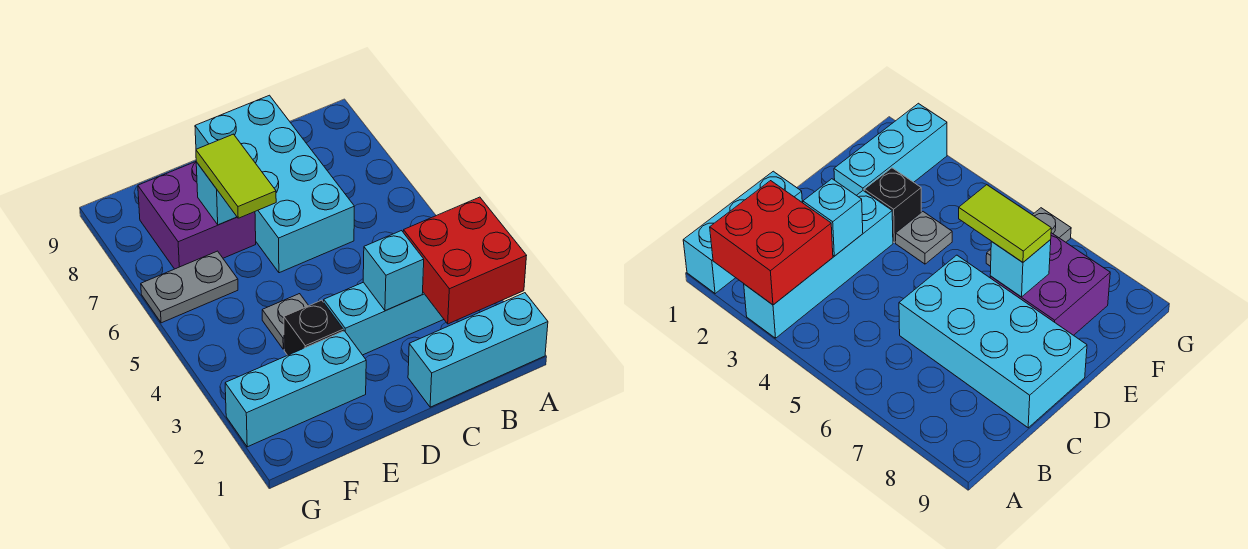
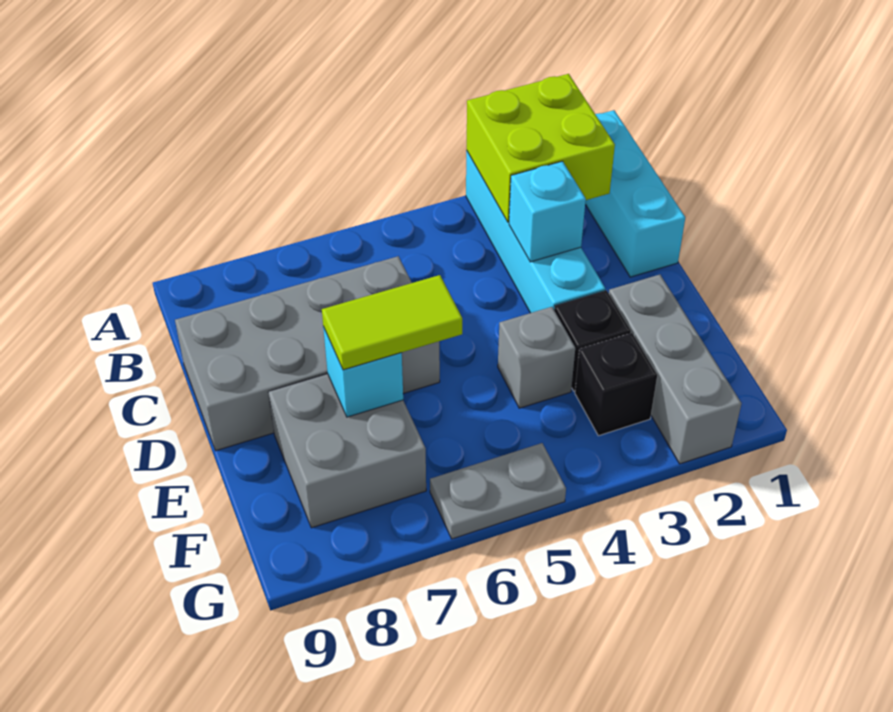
red brick A2:B3 level 2 -> lime brick A2:B3 level 2
cyan brick C6:D9 level 1 -> grey brick C6:D9 level 1
cyan brick E2:G2 level 1 -> grey brick E2:G2 level 1
grey plate E4 level 1 -> grey brick E4 level 1
purple brick E7:F8 level 1 -> grey brick E7:F8 level 1
none -> black brick F3 level 1
grey plate F6:G6 level 1 -> grey plate G5:G6 level 1

